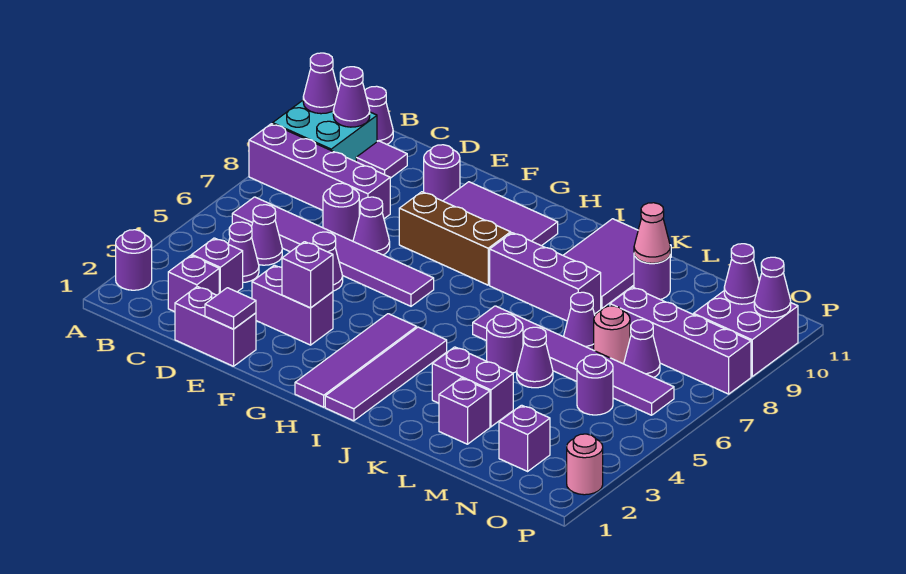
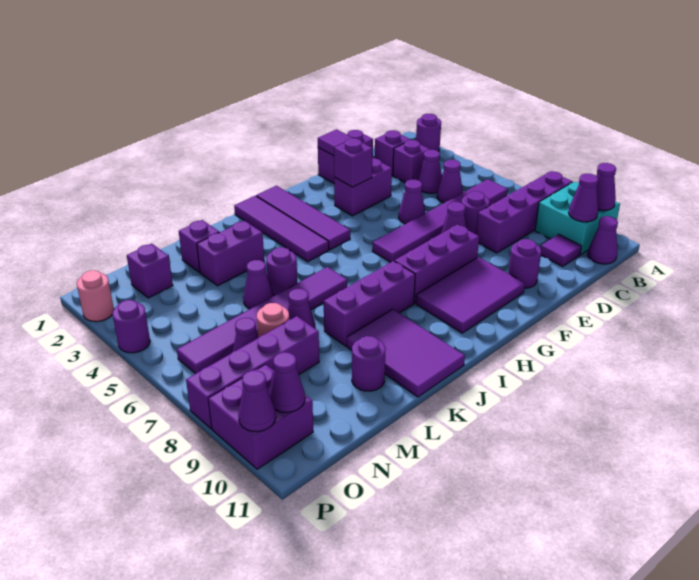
brown brick F8:H8 level 1 -> purple brick F8:H8 level 1
pink cone L10 level 2 -> none
purple round brick N5 level 1 -> purple round brick P4 level 1

